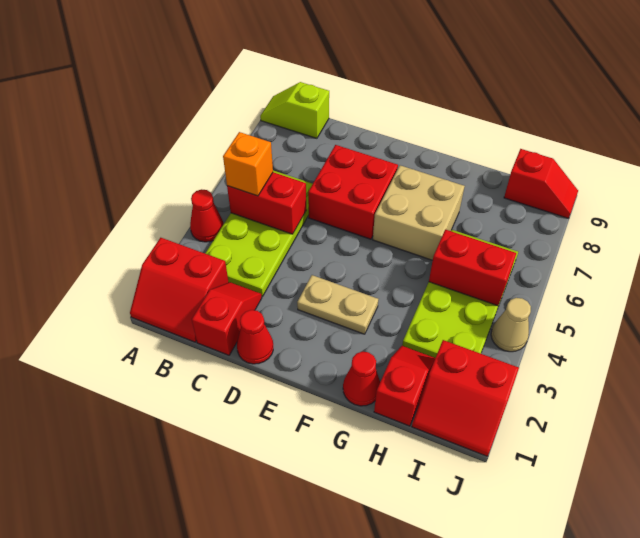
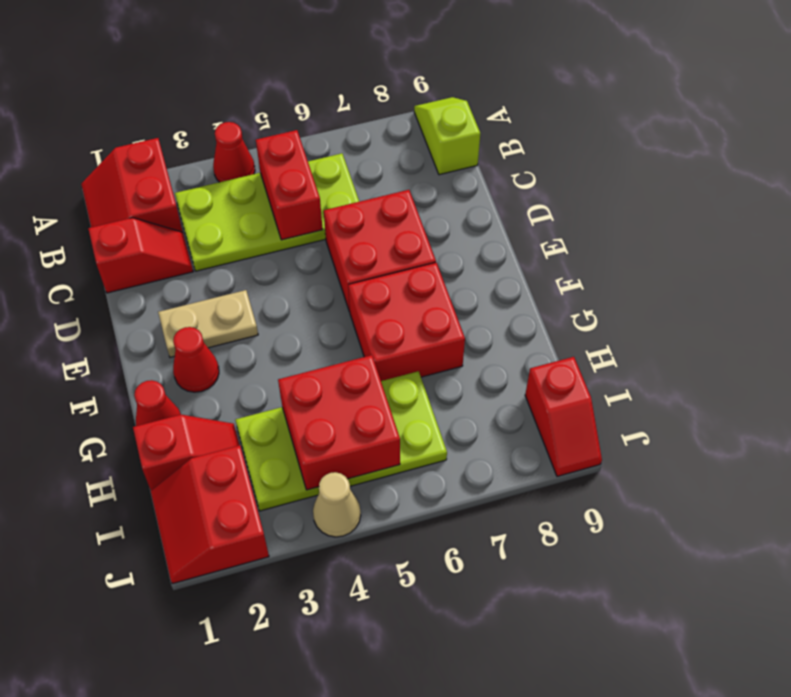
orange brick B5 level 3 -> none
red cone D1 level 1 -> red cone F2 level 1
tan plate E3:F3 level 1 -> tan plate E2:E3 level 1
tan brick F6:G7 level 1 -> red brick F6:G7 level 1
red brick H5:I5 level 2 -> red brick H4:I5 level 2

